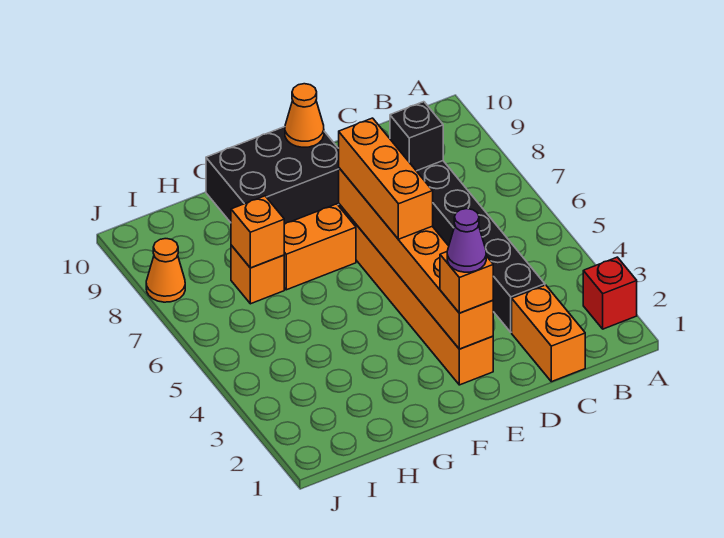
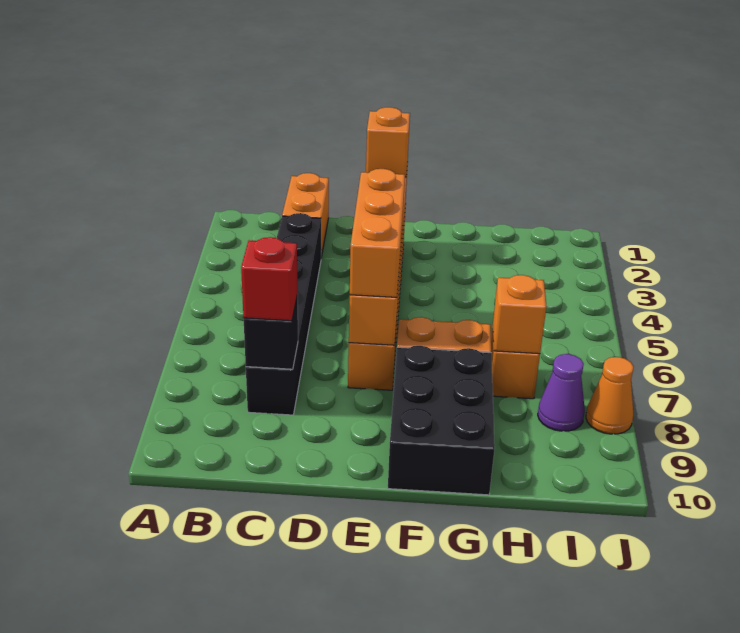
red brick A2 level 1 -> red brick C8 level 3
purple cone E2 level 4 -> purple cone I8 level 1
black brick E9:G10 level 1 -> black brick F8:G10 level 1
orange cone E10 level 2 -> none

